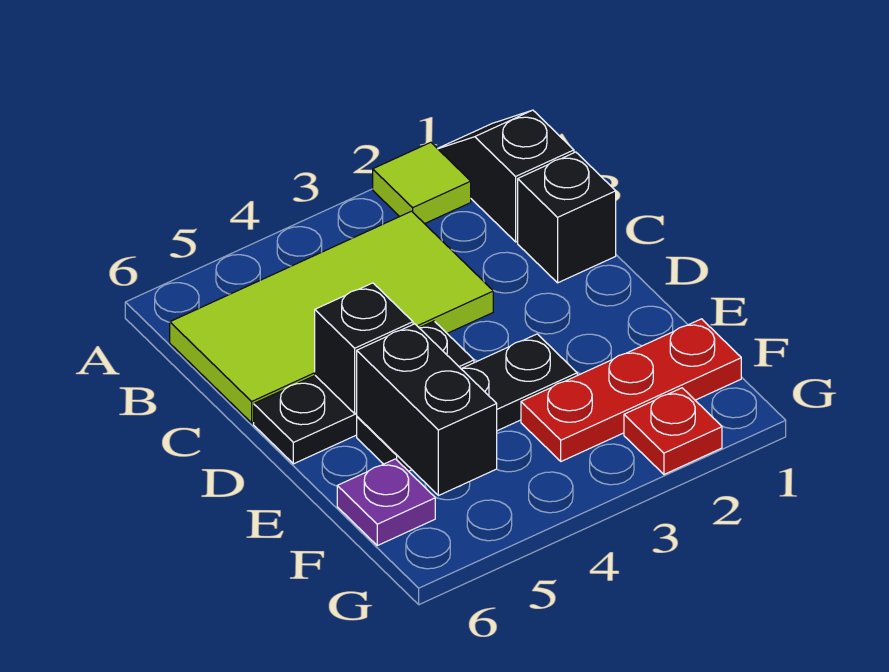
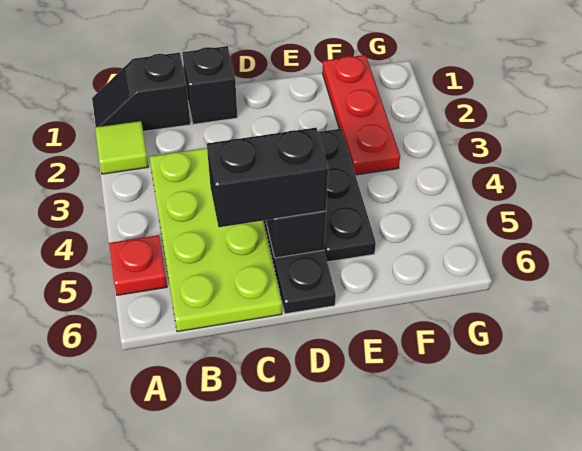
lime tile B3:C6 level 1 -> lime plate B3:C6 level 1
black brick E5:F5 level 2 -> black brick C5:D5 level 3
purple plate F6 level 1 -> none
red plate G2 level 1 -> red plate A5 level 1

